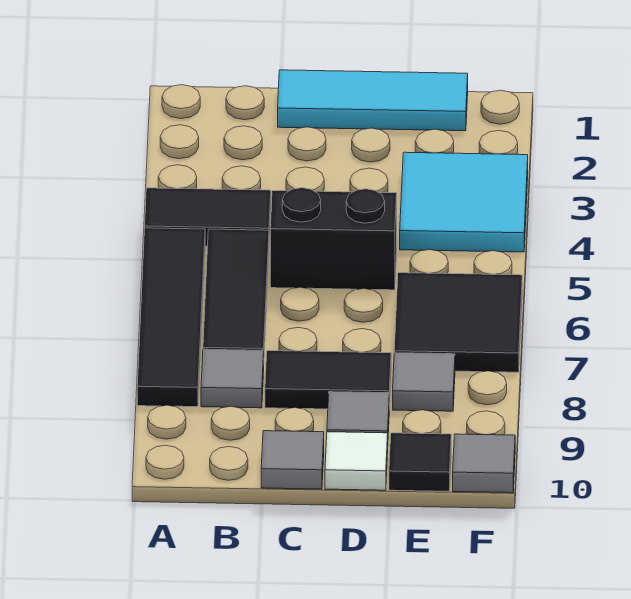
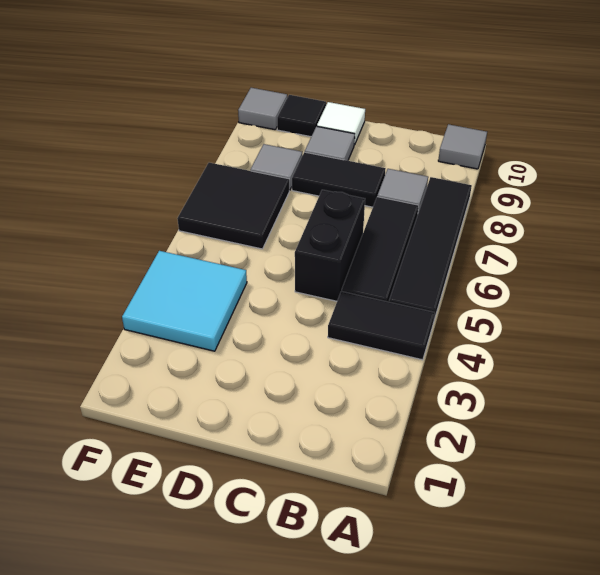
cyan tile C1:E1 level 1 -> none
black brick C5:D5 level 1 -> black brick C5:C6 level 1
grey tile C10 level 1 -> grey tile A10 level 1

